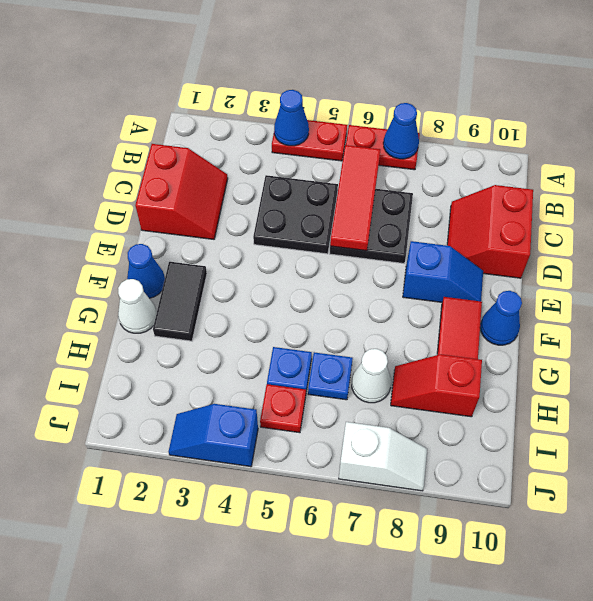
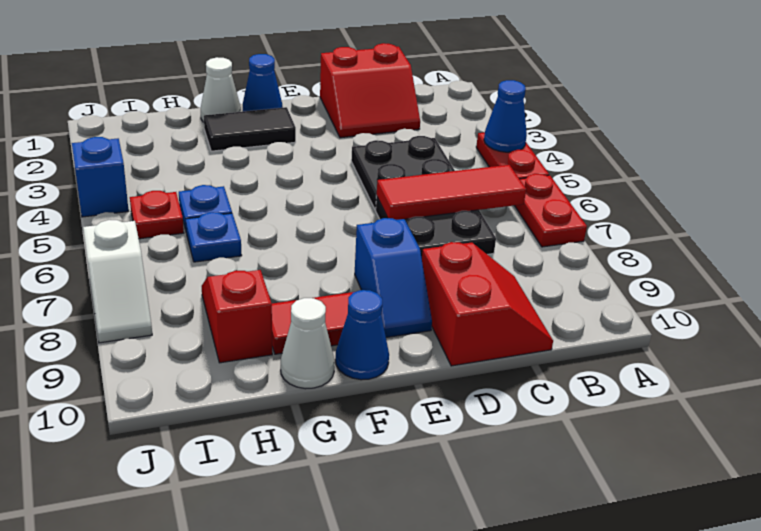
blue cone A7 level 2 -> none
red slope C9:D10 level 1 top 10 -> red slope C9:D10 level 1 top D
white cone H7 level 1 -> white cone G10 level 1

